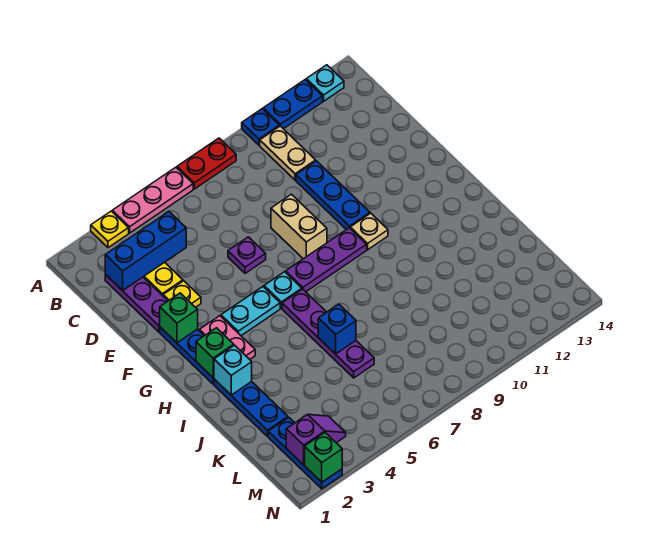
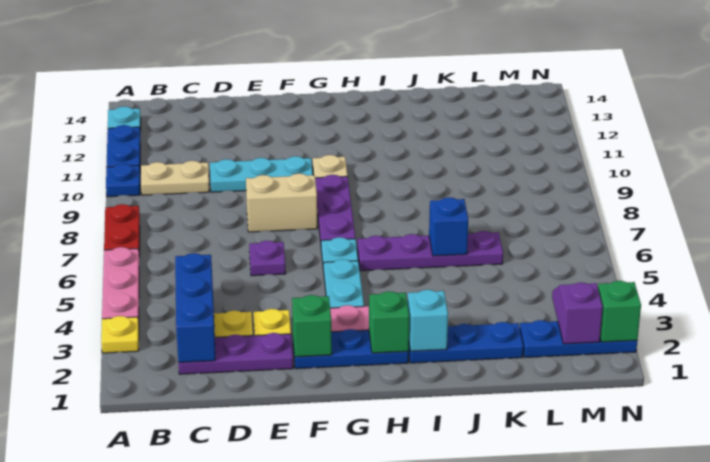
blue plate D10:F10 level 1 -> cyan plate D10:F10 level 1

